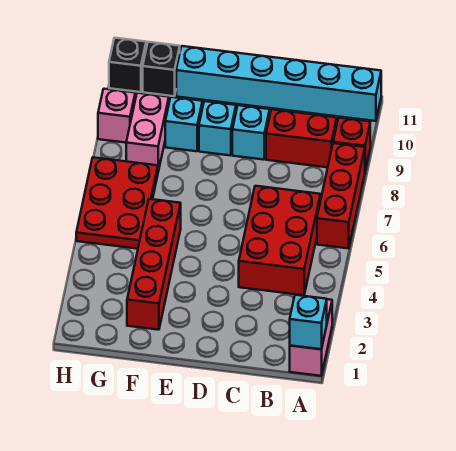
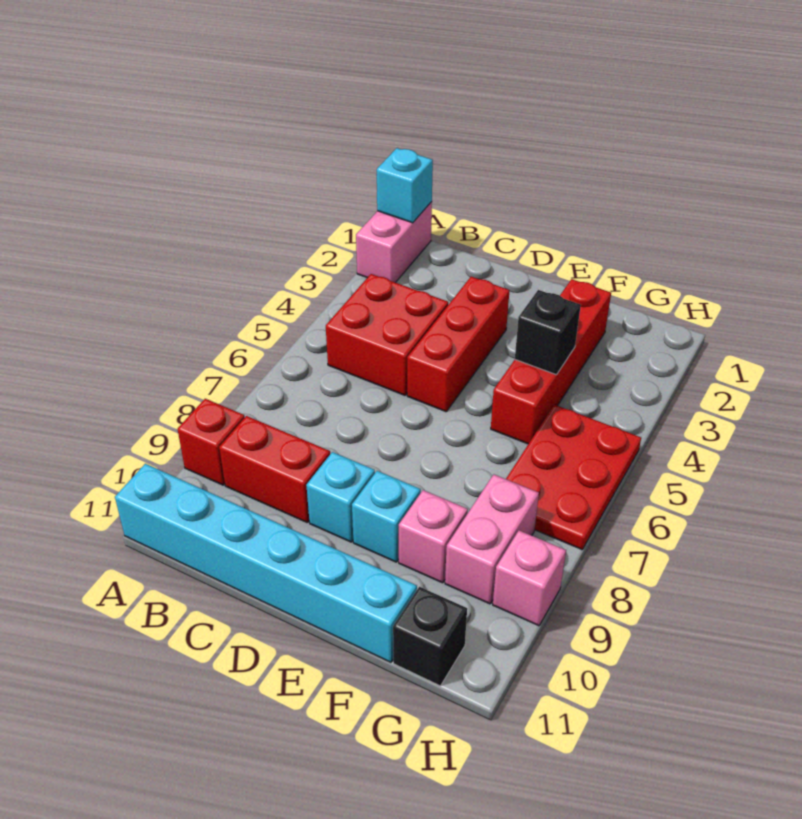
red brick A6:A8 level 1 -> red brick D3:D5 level 1
red brick B4:C6 level 1 -> red brick B4:C5 level 1
cyan brick F9 level 1 -> pink brick F9 level 1
black brick H11 level 1 -> black brick F4 level 2

